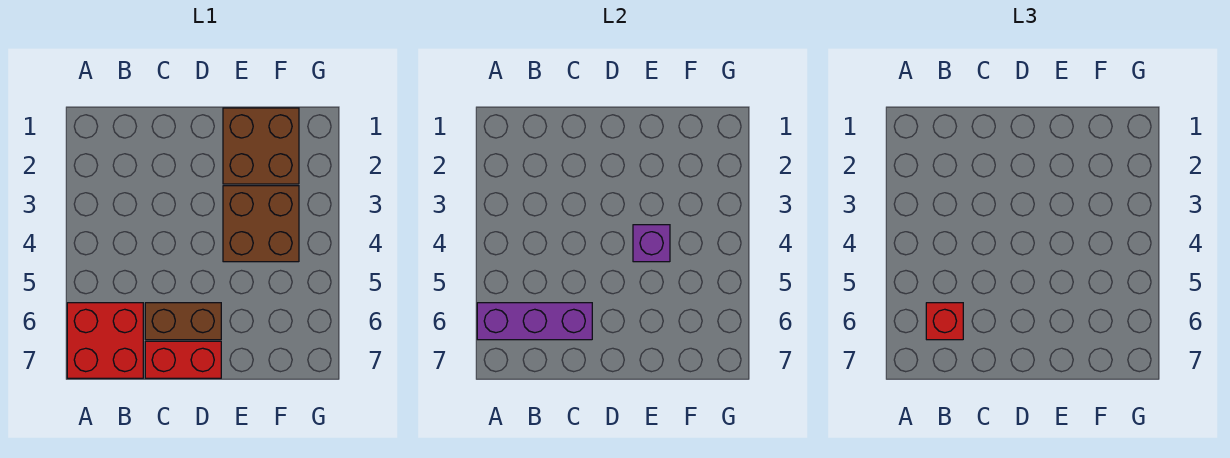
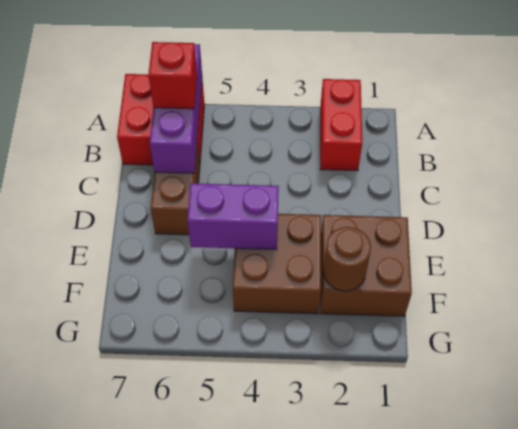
red brick C7:D7 level 1 -> red brick A2:B2 level 1
purple brick E4 level 2 -> purple brick E4:E5 level 2
none -> brown round brick F2 level 2

